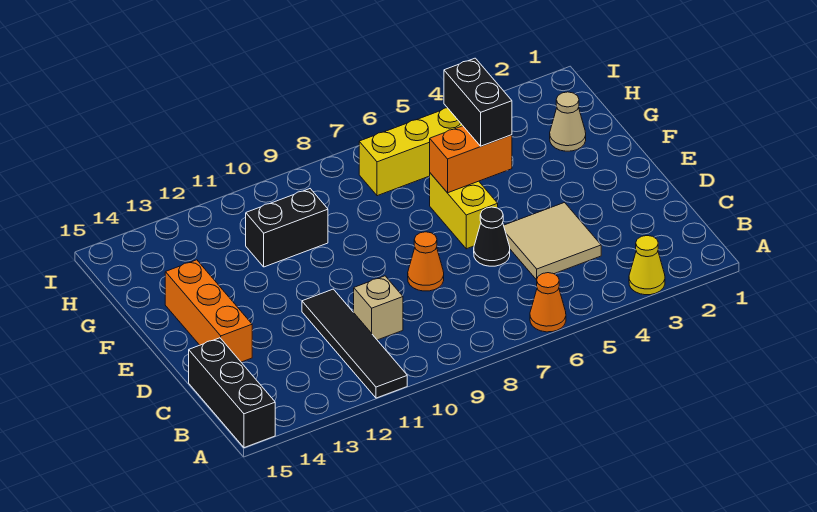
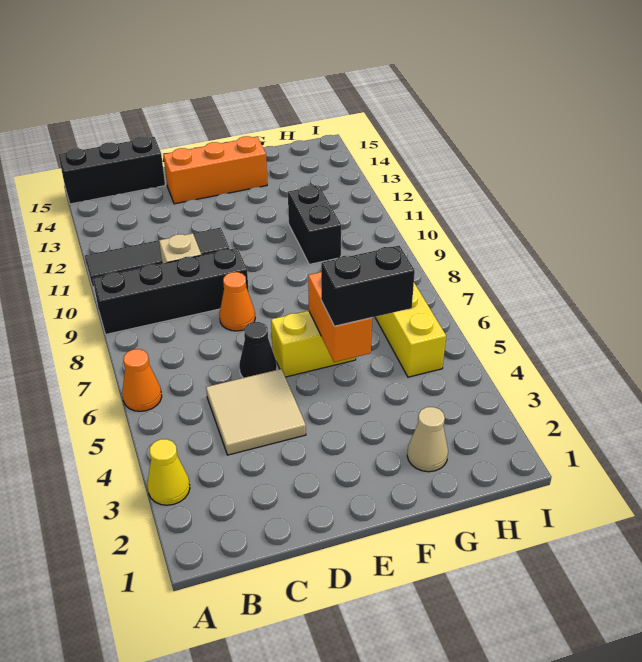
none -> black brick A9:D9 level 1

